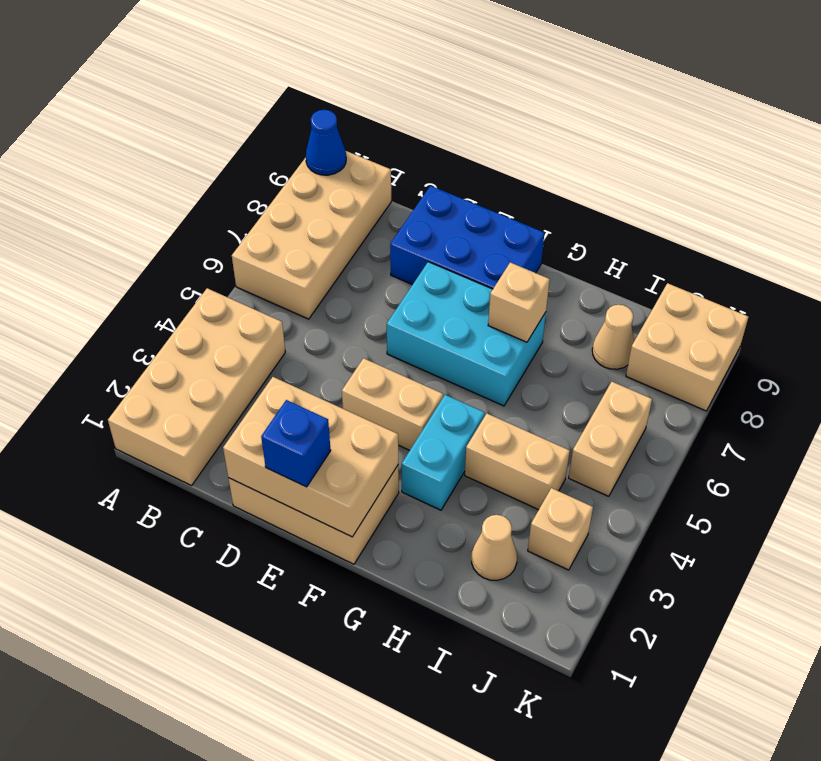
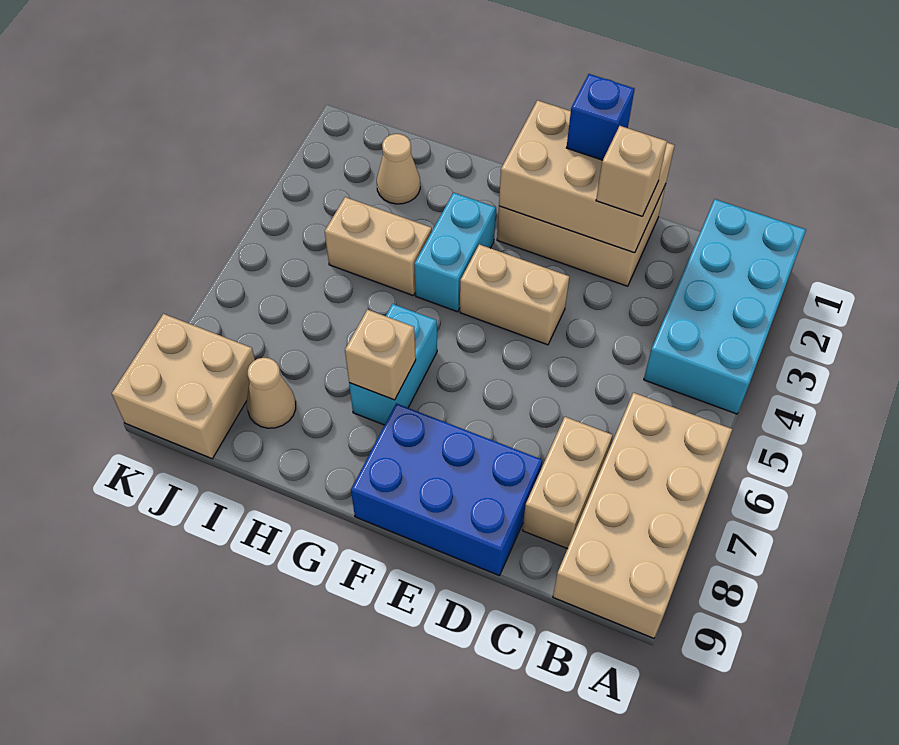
tan brick A1:B4 level 1 -> cyan brick A1:B4 level 1
blue cone A9 level 2 -> none
cyan brick E6:G7 level 1 -> cyan brick G6:G7 level 1
tan brick J3 level 1 -> tan brick D2 level 3
tan brick J5:J6 level 1 -> tan brick C7:C8 level 1

